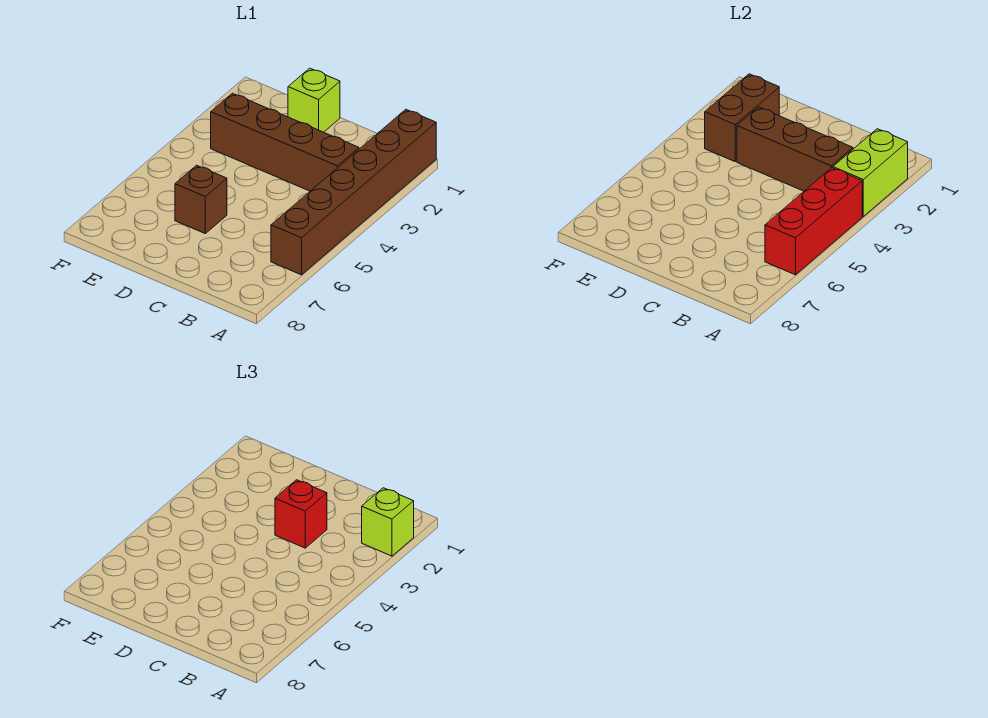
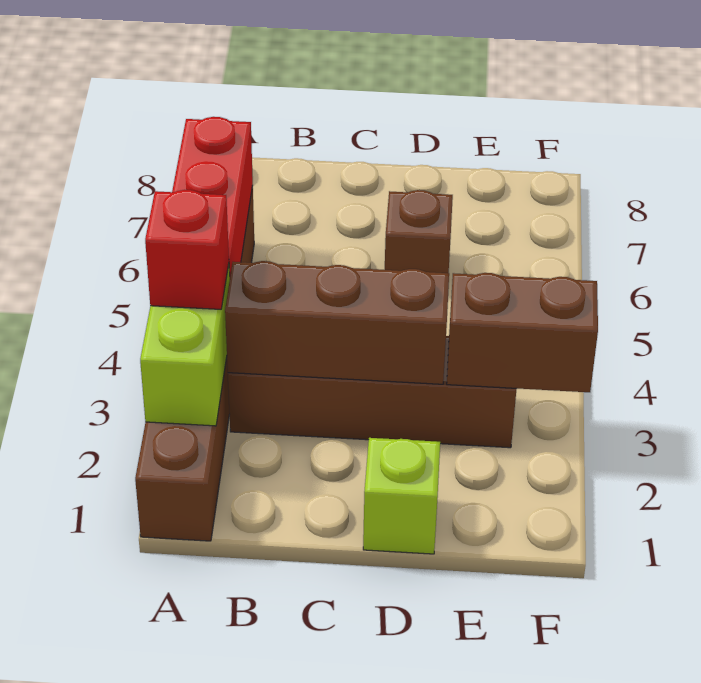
lime brick A2 level 3 -> none
red brick C3 level 3 -> red brick A3 level 3
brown brick E2:E3 level 2 -> brown brick E3:F3 level 2

